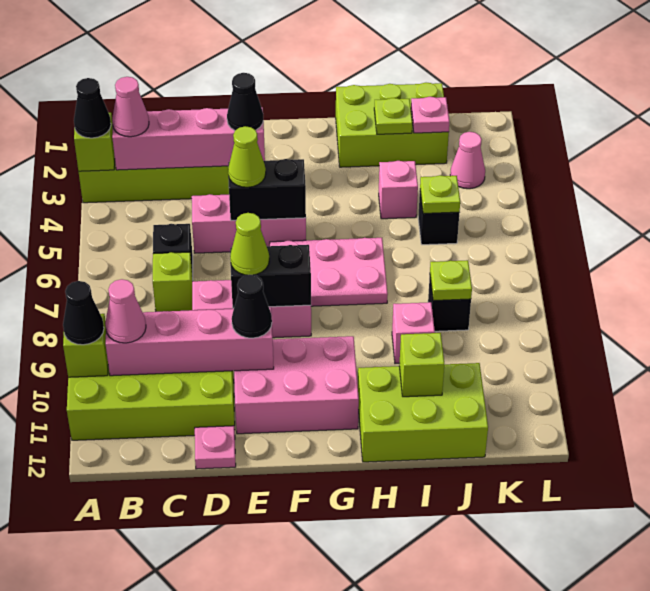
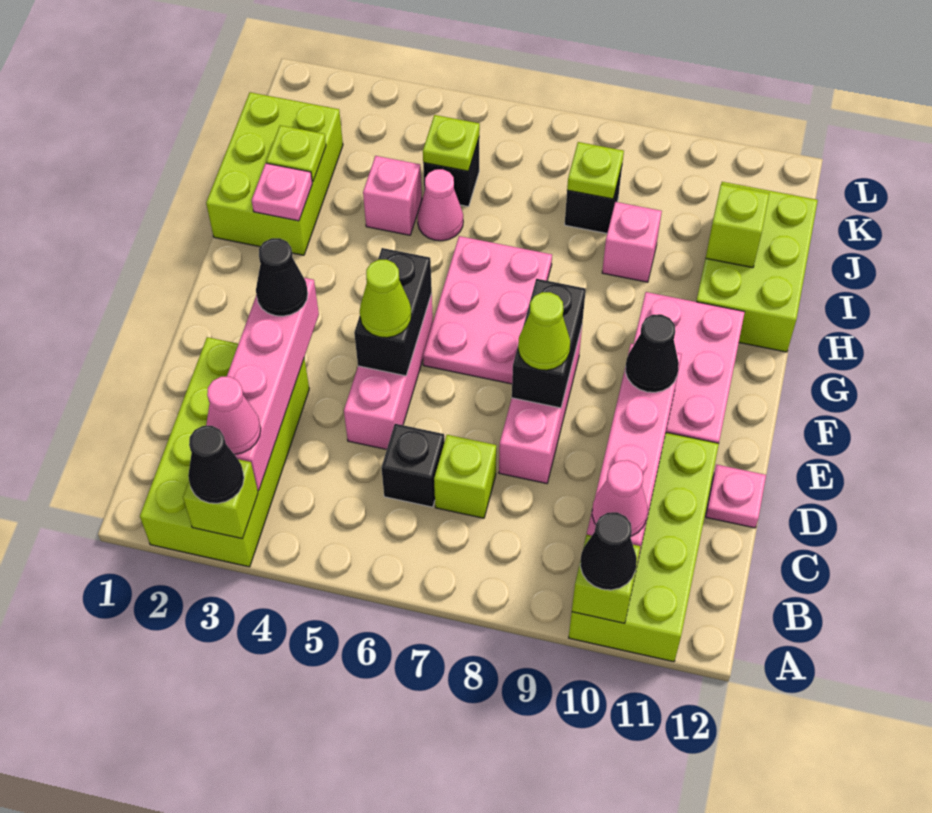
pink plate J2 level 2 -> pink plate H2 level 2
pink cone K3 level 1 -> pink cone I5 level 1

